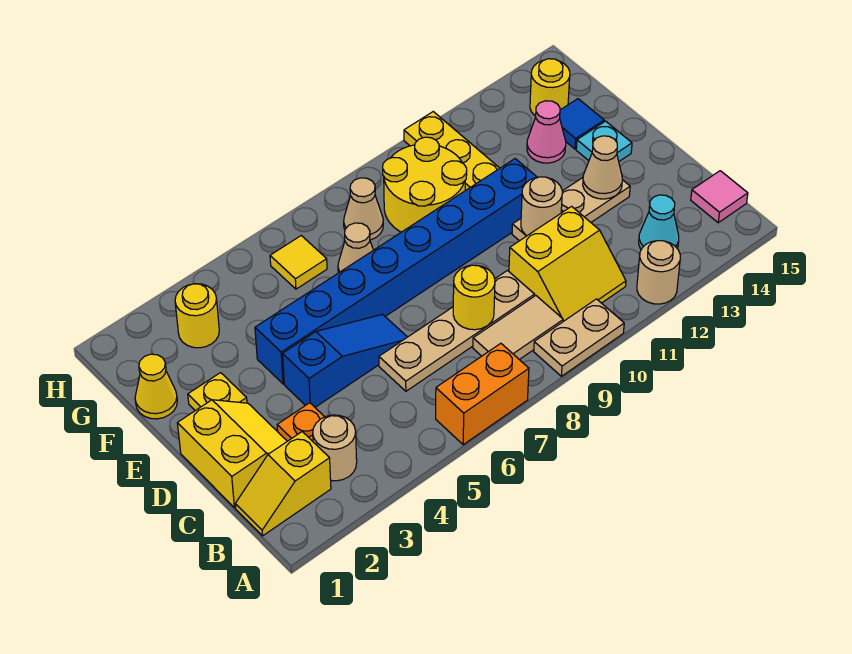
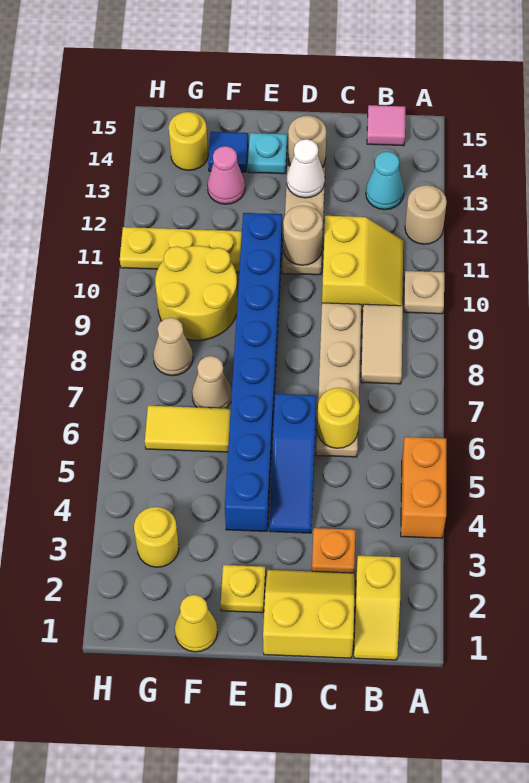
orange brick A6:A7 level 1 -> orange brick A4:A5 level 1
tan plate A9:A10 level 1 -> tan plate A10 level 1
tan round brick B3 level 1 -> tan round brick D14 level 1
yellow round brick C8 level 2 -> yellow round brick C6 level 2
blue slope D4:D6 level 1 top 4 -> blue slope D4:D6 level 1 top 6
tan cone D13 level 2 -> white cone D13 level 2
yellow tile G6 level 1 -> yellow tile F6:G6 level 1

